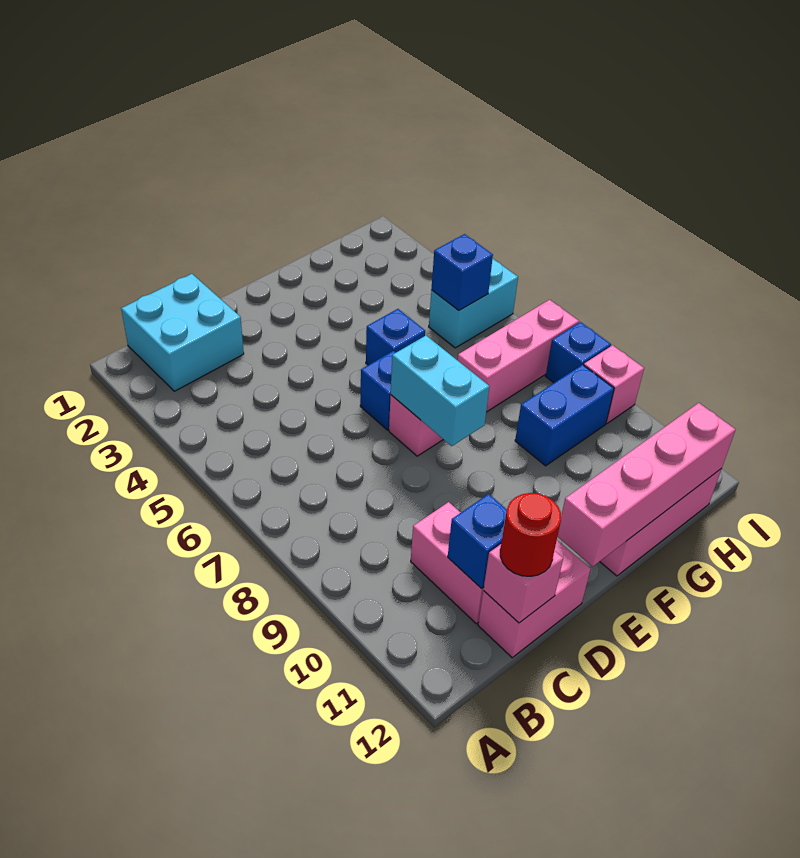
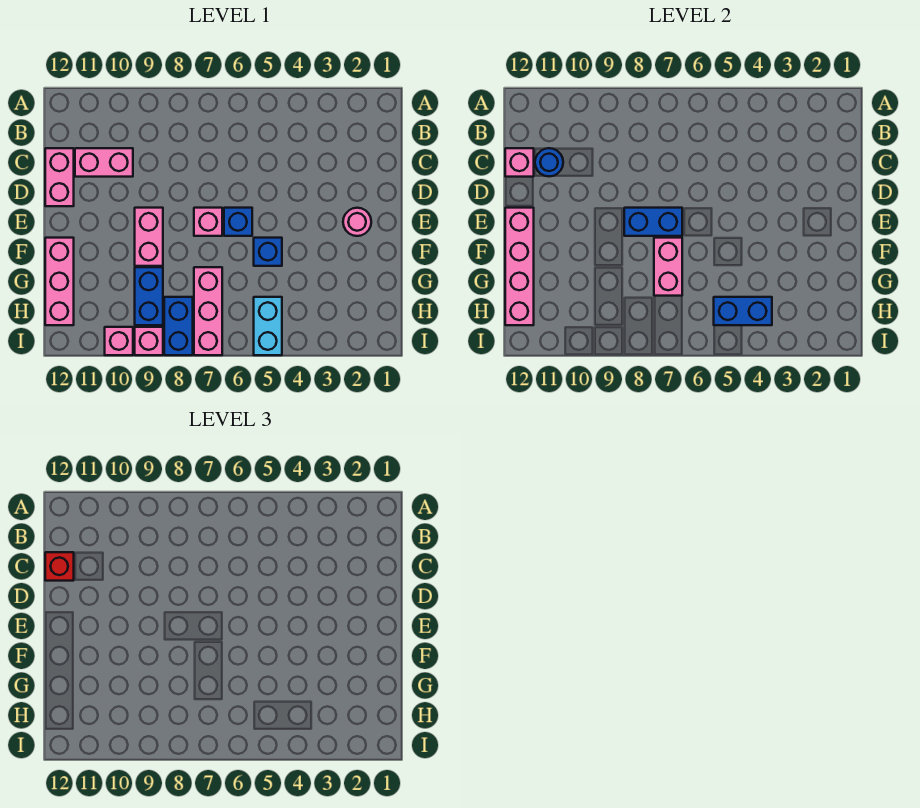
cyan brick B1:C2 level 1 -> none
blue brick C11 level 2 -> blue round brick C11 level 2
red round brick C12 level 3 -> red brick C12 level 3
none -> pink round brick E2 level 1
cyan brick E7:E8 level 2 -> blue brick E7:E8 level 2
none -> pink brick E9:F9 level 1
none -> pink brick F7:G7 level 2
blue brick H5 level 2 -> blue brick H4:H5 level 2
blue brick I8 level 1 -> blue brick H8:I8 level 1
none -> pink brick I10 level 1

